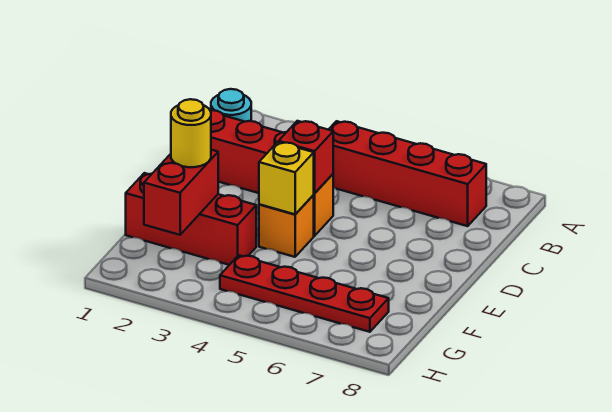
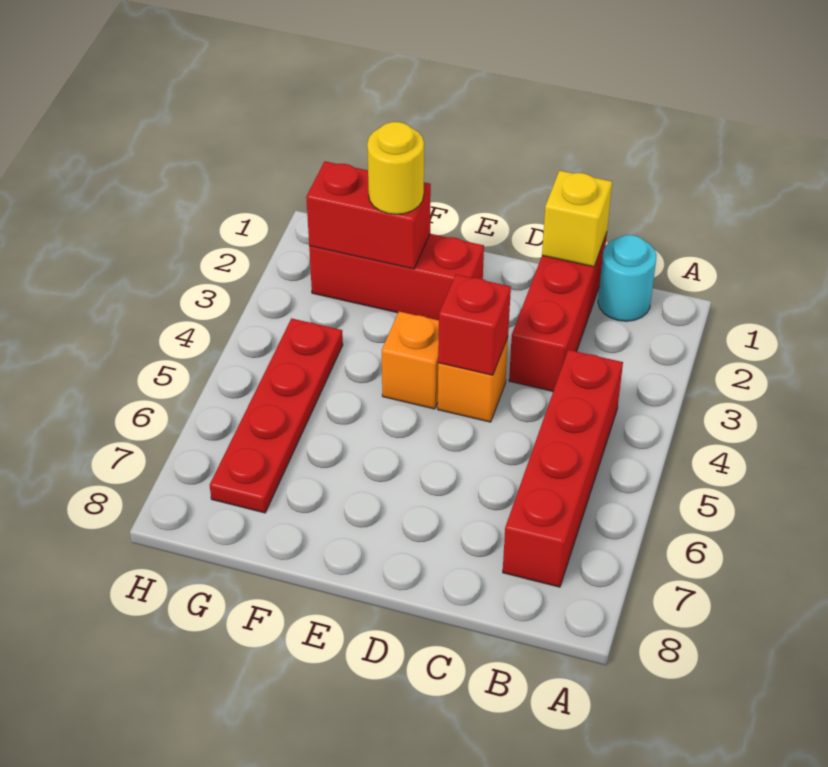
yellow brick E4 level 2 -> yellow brick C1 level 2
red brick F1:F3 level 1 -> red brick E2:G2 level 1

